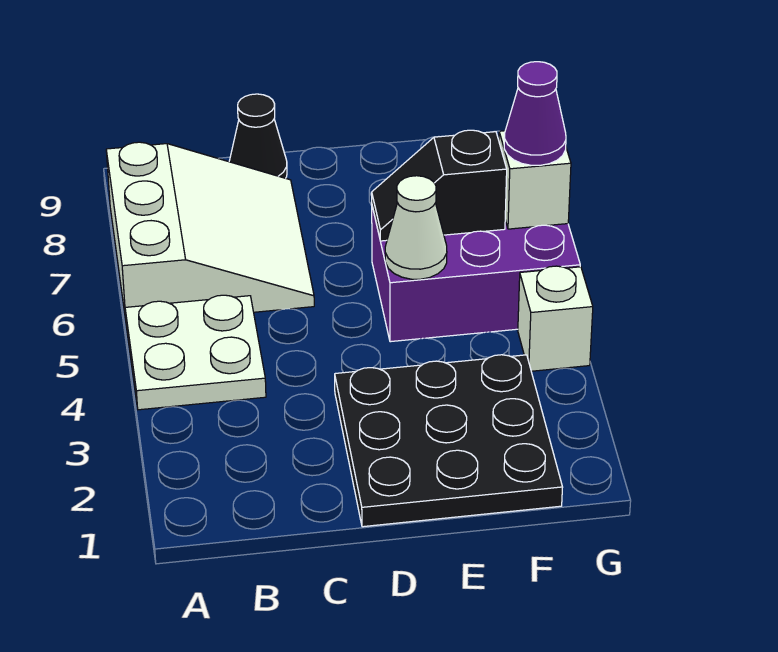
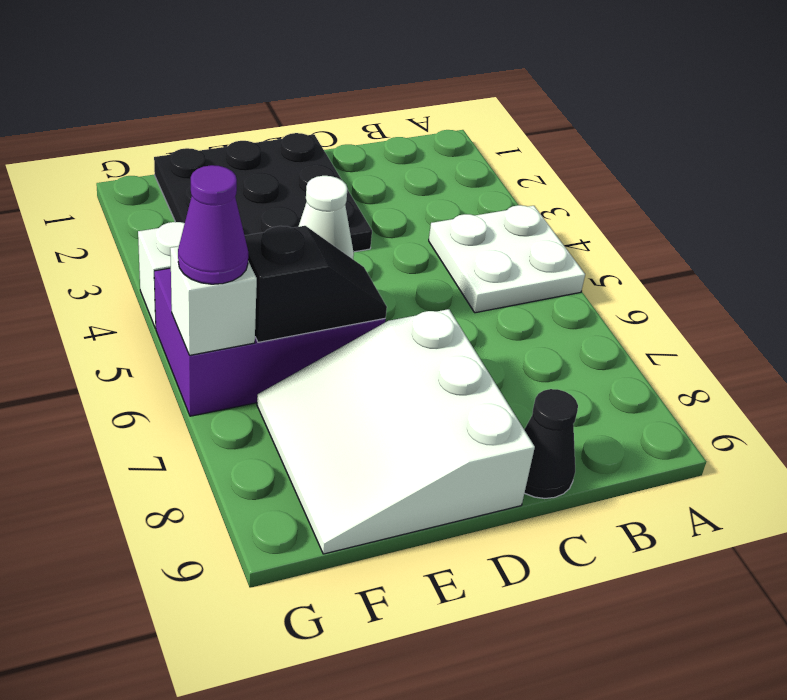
white slope A6:C8 level 1 top A -> white slope D7:F9 level 1 top D

